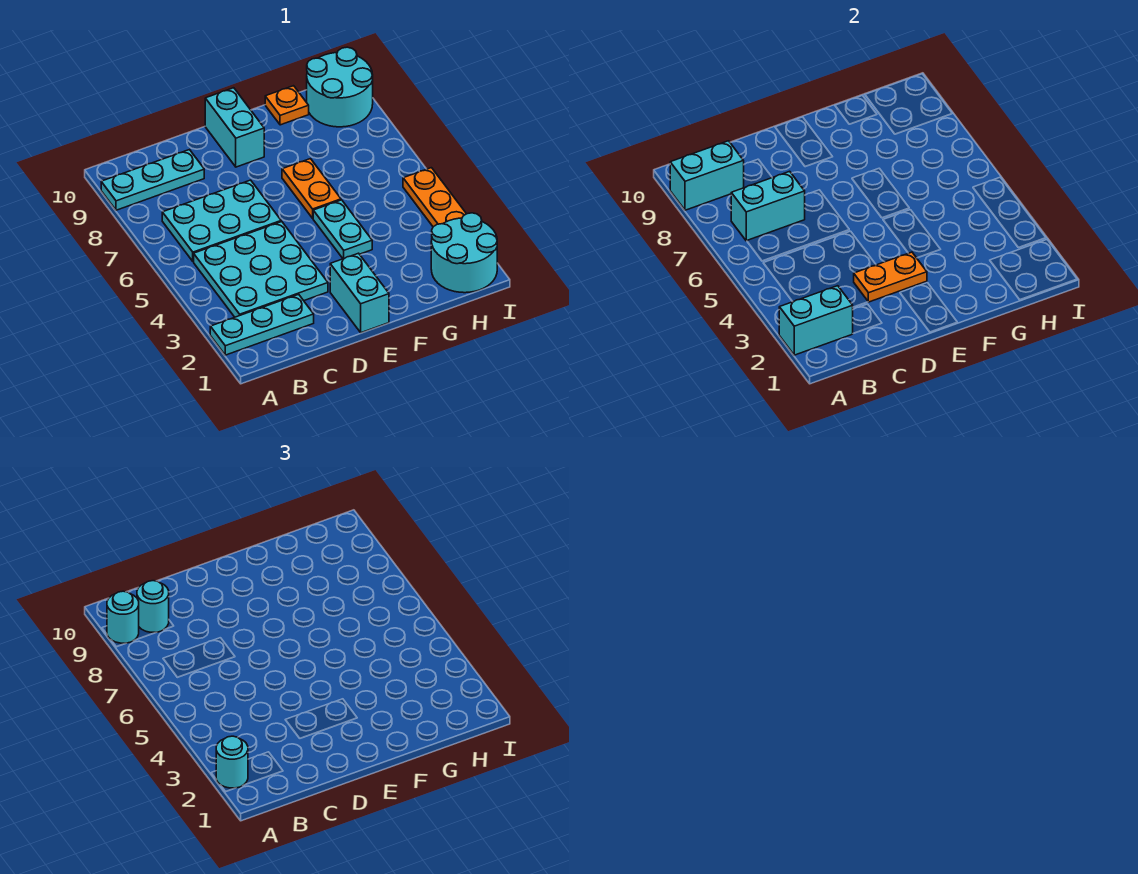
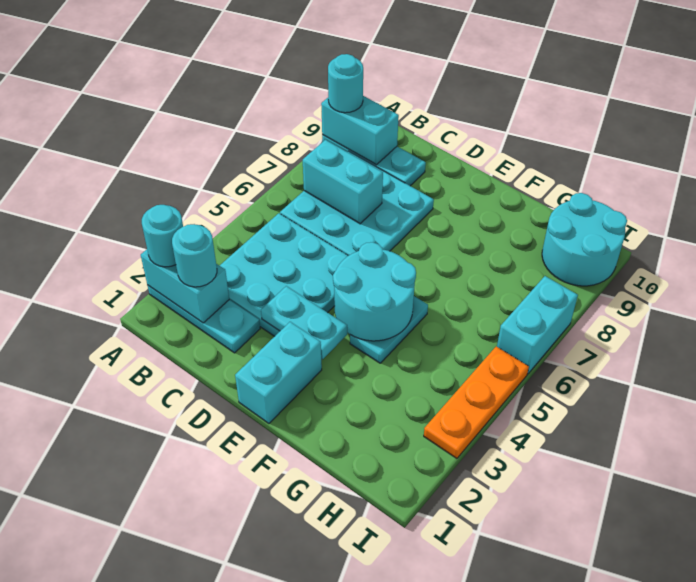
cyan plate B6:D7 level 1 -> cyan plate B6:D8 level 1
cyan round brick B9 level 3 -> cyan round brick B2 level 3
orange plate D3:E3 level 2 -> cyan plate D3:E3 level 2
cyan brick E9:E10 level 1 -> cyan brick I6:I7 level 1
orange plate F6:F7 level 1 -> none
orange plate G10 level 1 -> none
cyan round brick H1:I2 level 1 -> cyan round brick E4:F5 level 2

